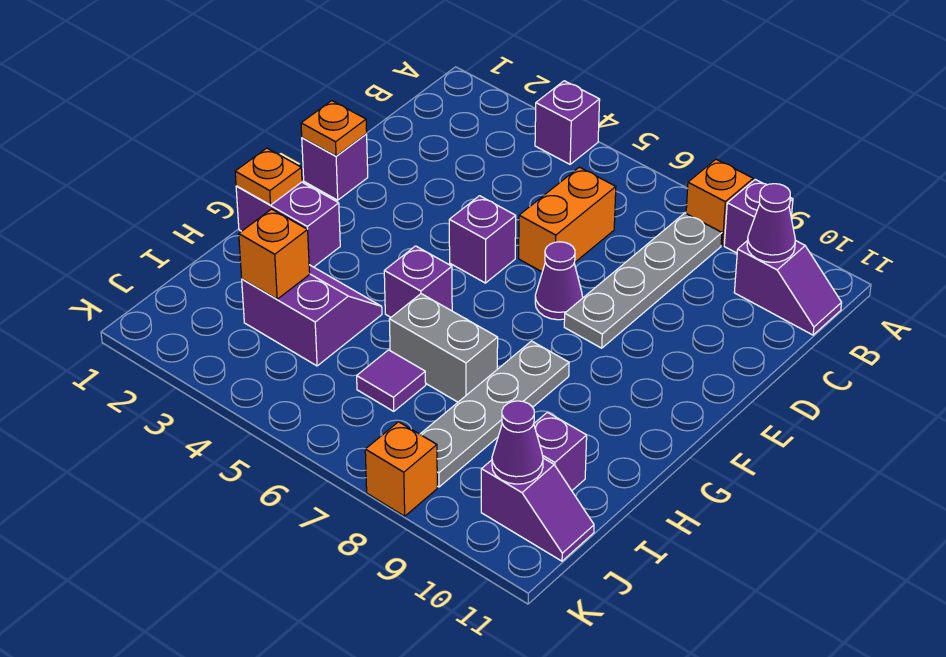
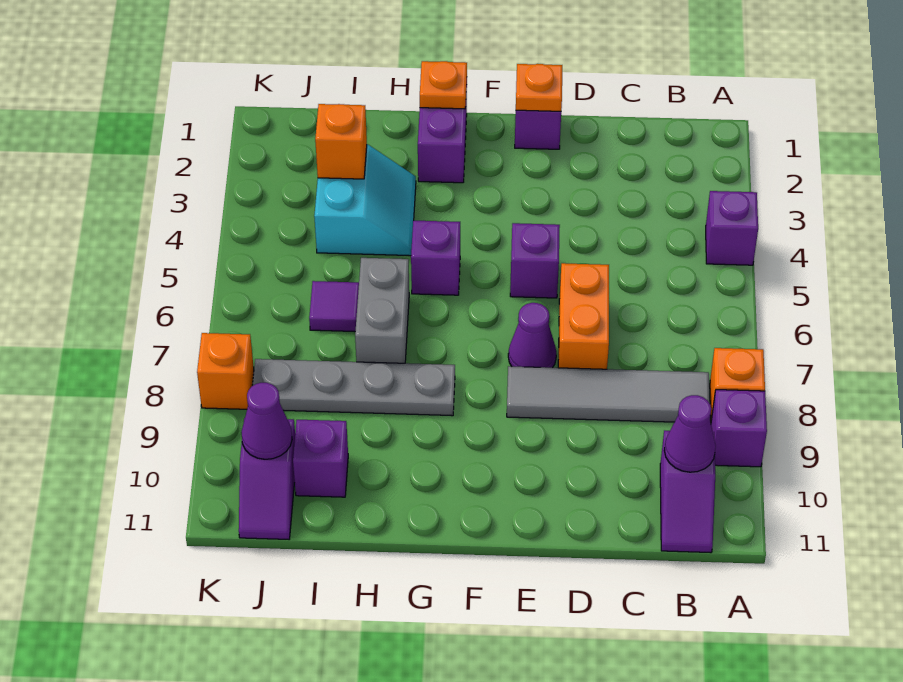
grey plate B8:E8 level 1 -> grey tile B8:E8 level 1
orange brick C6:D6 level 1 -> orange brick D6:D7 level 1
purple slope H3:I4 level 1 top I -> cyan slope H3:I4 level 1 top I

